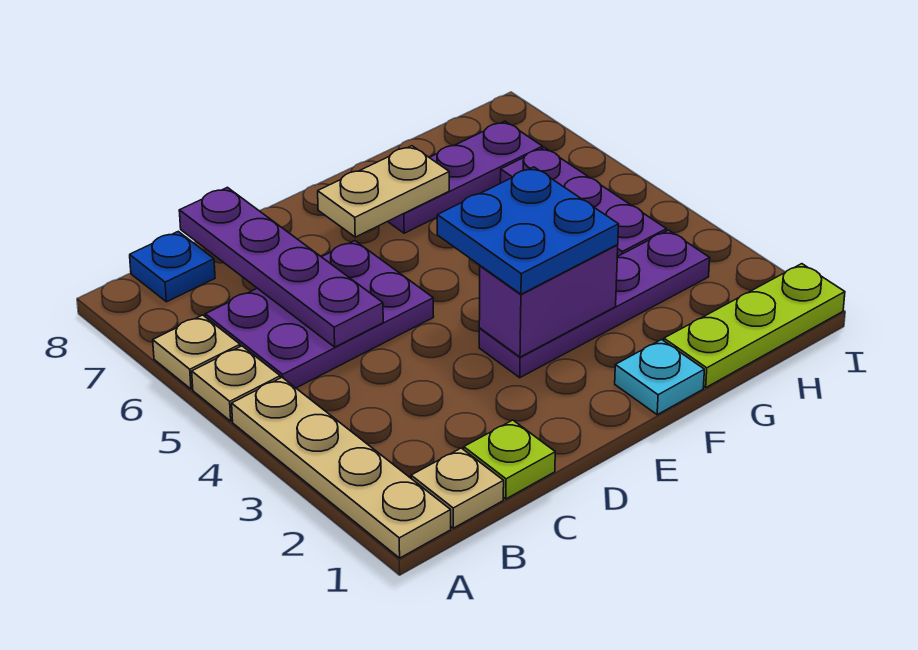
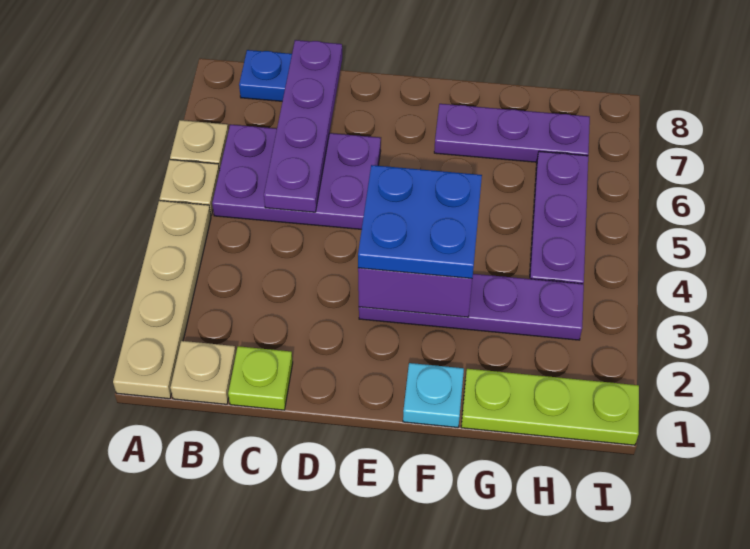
tan plate E7:F7 level 2 -> none

